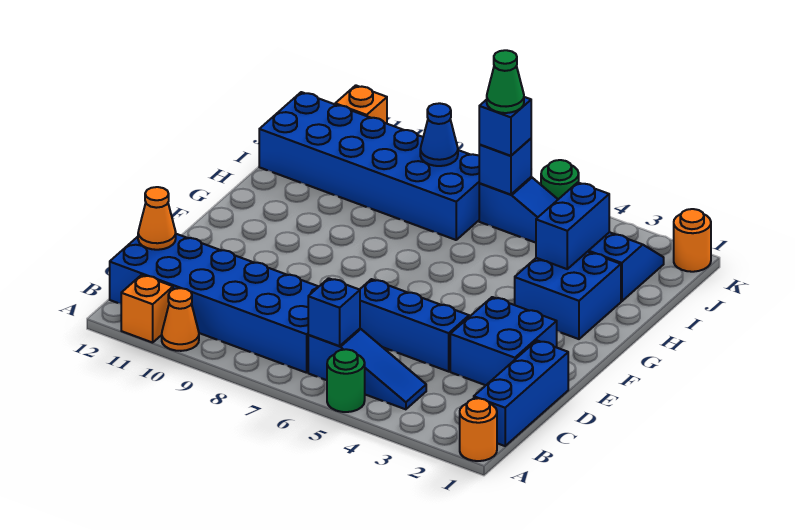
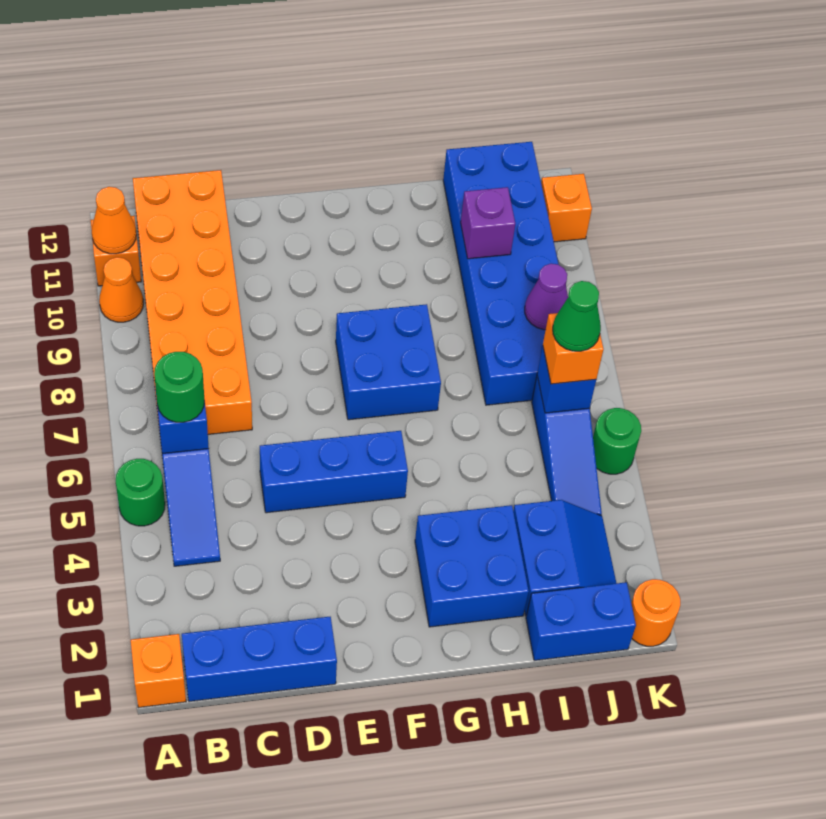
orange round brick A1 level 1 -> orange brick A1 level 1
none -> green round brick B6 level 3
blue brick B7:C12 level 1 -> orange brick B7:C12 level 1
orange cone C12 level 2 -> orange cone A11 level 2
blue brick D2:E3 level 1 -> blue brick F7:G8 level 1
blue brick D4:D6 level 1 -> blue brick D5:F5 level 1
blue brick H3:I3 level 2 -> blue brick I1:J1 level 1
none -> purple brick I10 level 2
blue brick J6 level 3 -> orange brick J6 level 3
blue cone J8 level 2 -> purple cone J8 level 2

